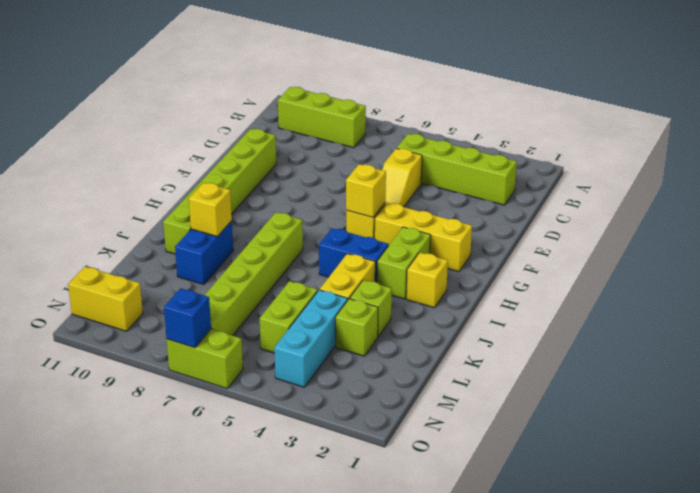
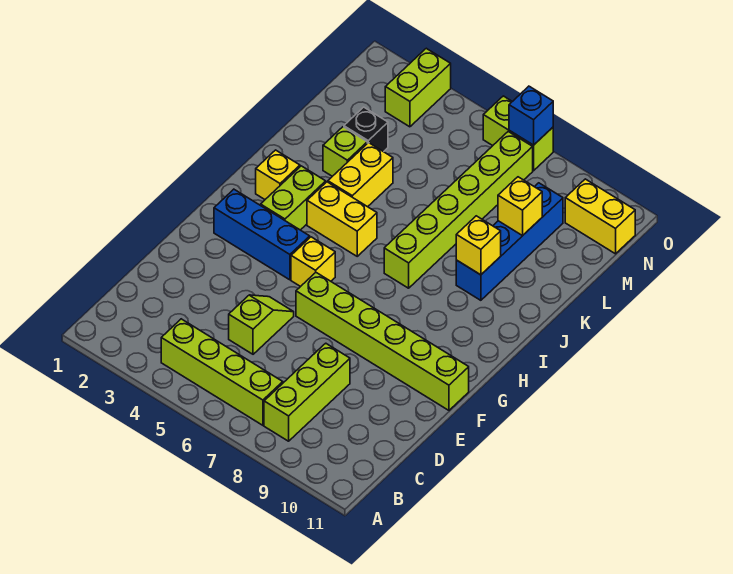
lime brick B8:B10 level 1 -> lime brick B8:D8 level 1
lime brick C2:C5 level 1 -> lime brick B4:B7 level 1
yellow slope D5:E5 level 1 top D -> lime slope D5:E5 level 1 top D
lime brick E10:J10 level 1 -> lime brick F6:F11 level 1
yellow brick G2:G4 level 1 -> blue brick G2:G4 level 1
yellow brick G5 level 2 -> yellow brick L9 level 2
blue brick I4:I5 level 1 -> yellow brick I4:I5 level 1
blue brick J9:K9 level 1 -> blue brick J9:M9 level 1
lime brick L3 level 1 -> black brick L3 level 1
cyan brick L4:N4 level 1 -> none
lime brick L5:M5 level 1 -> lime brick N3:O3 level 1

